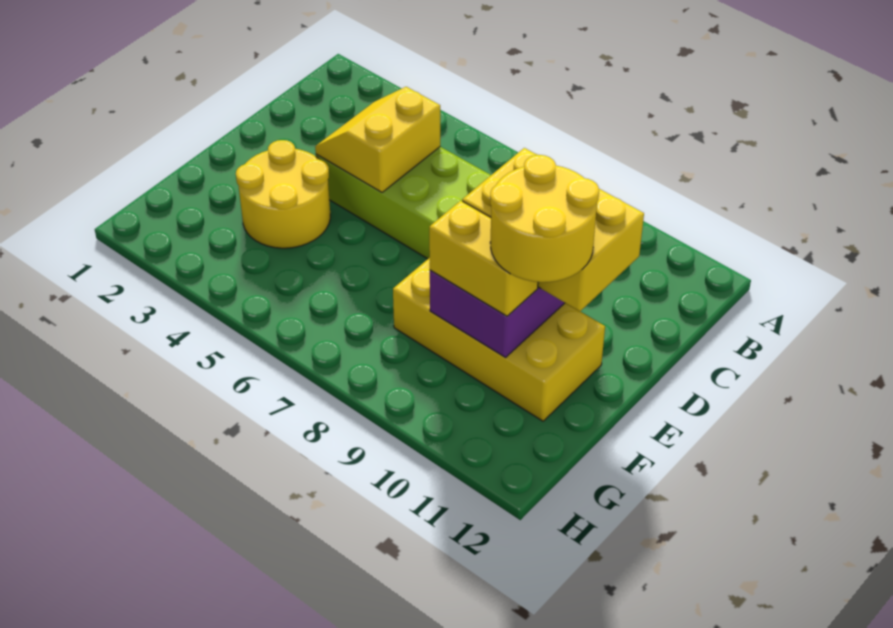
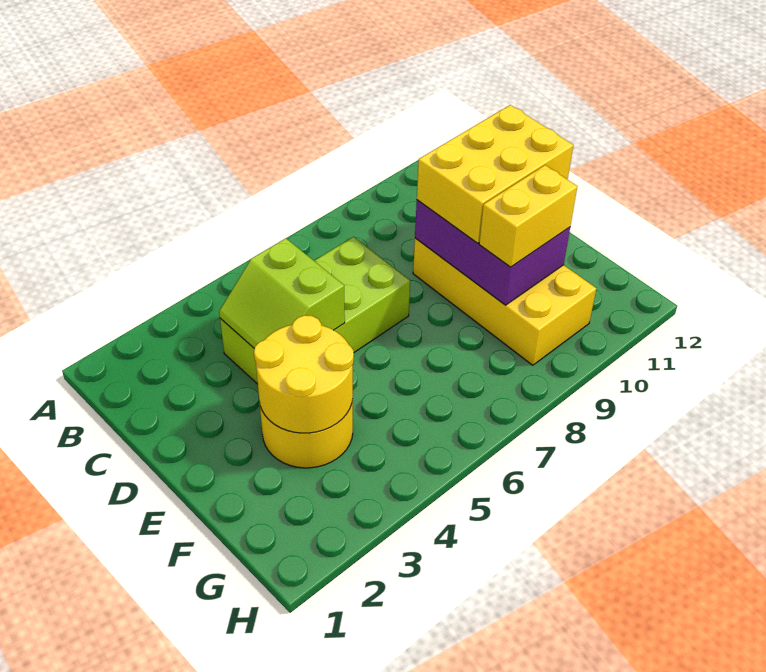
yellow slope C4:D5 level 2 top 5 -> lime slope C4:D5 level 2 top 5
yellow brick E8:F11 level 1 -> yellow brick D9:G10 level 1
yellow round brick E10:F11 level 4 -> yellow round brick E3:F4 level 2

